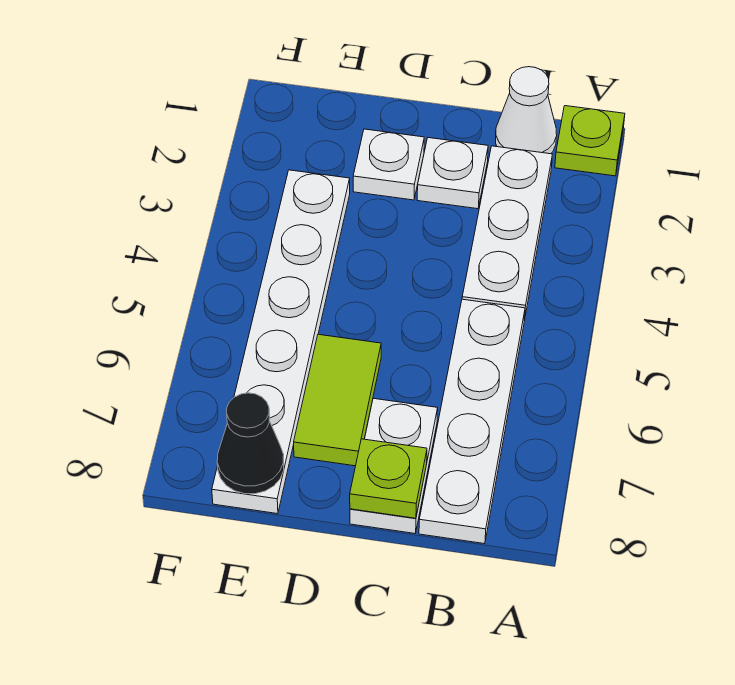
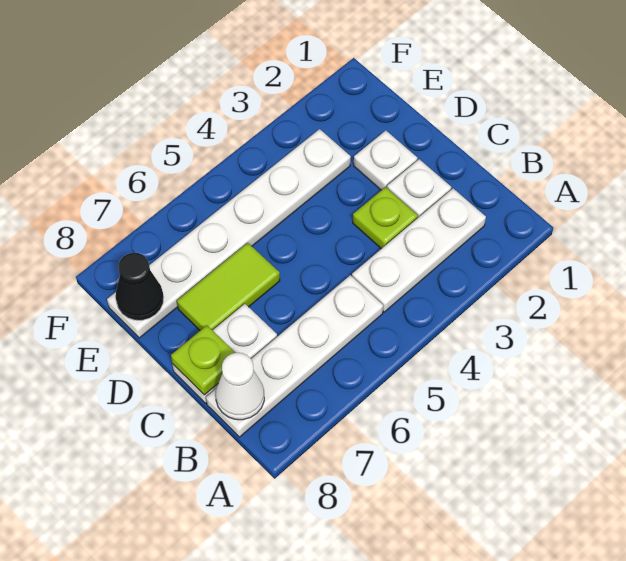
lime plate A1 level 1 -> lime plate C3 level 1
white cone B1 level 1 -> white cone B8 level 2

